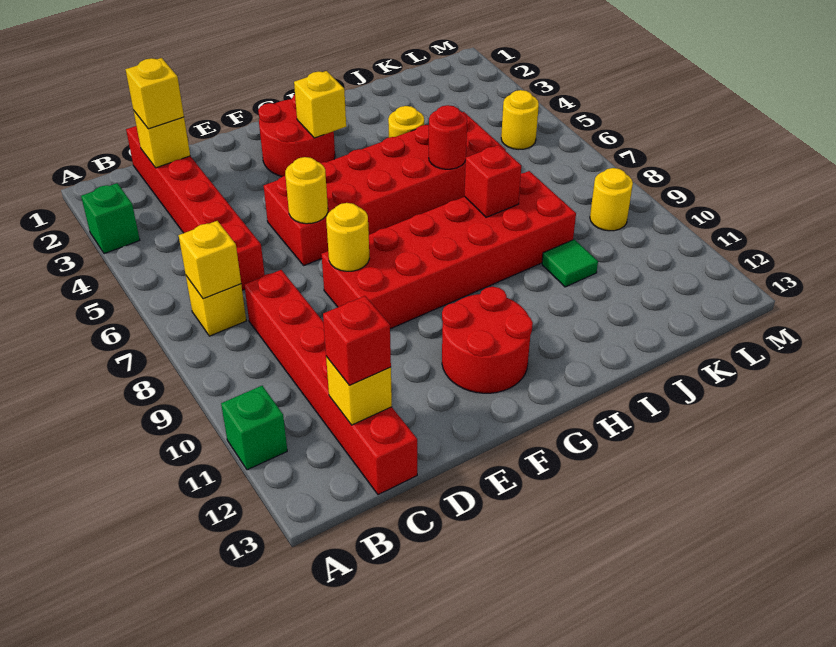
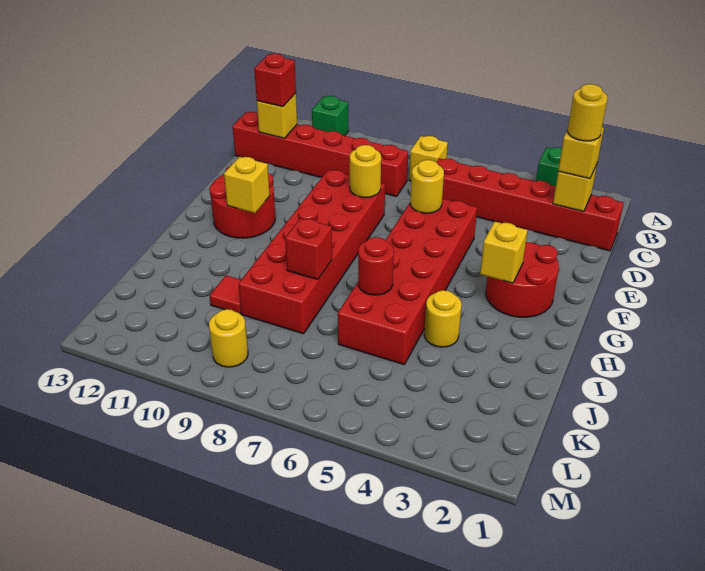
yellow brick B7 level 2 -> yellow brick G11 level 2
green tile J10 level 1 -> red tile J10 level 1
yellow round brick L5 level 1 -> yellow round brick C2 level 4

